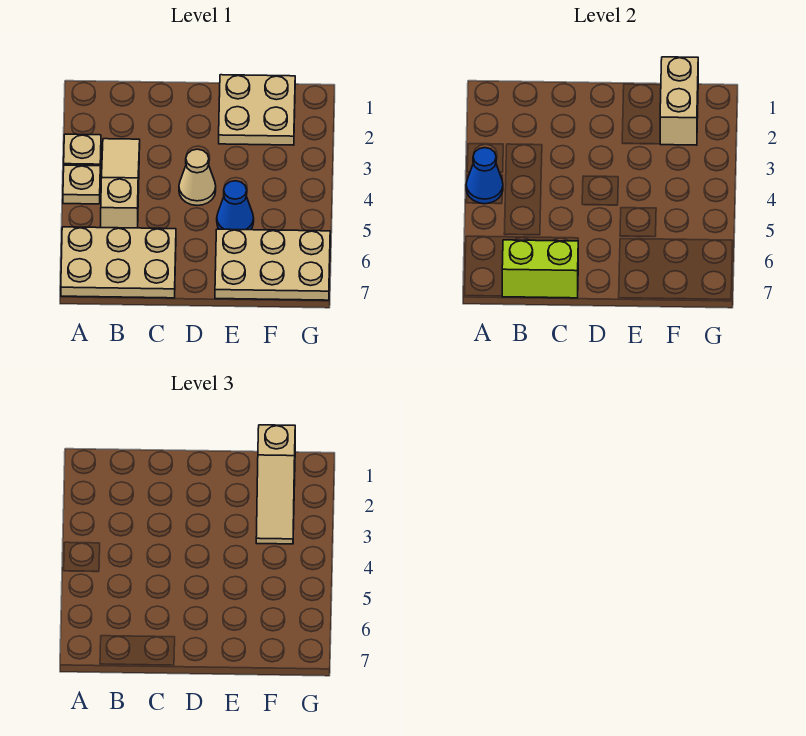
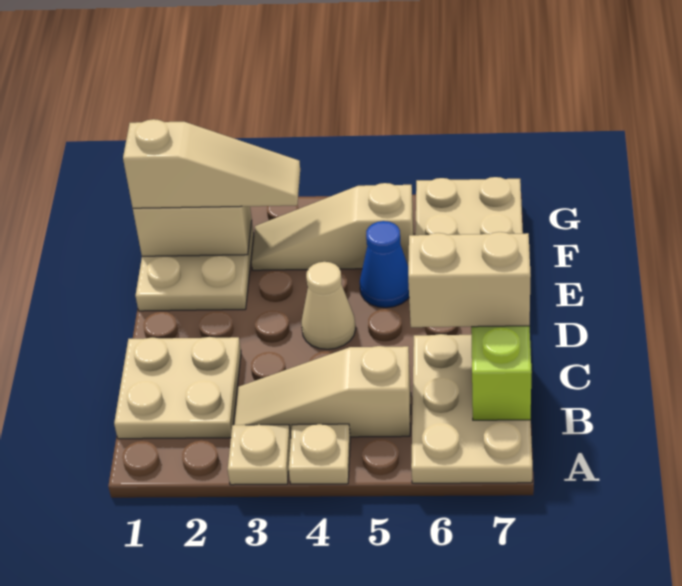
blue cone A4 level 2 -> none
none -> tan plate B1:C2 level 1
none -> tan brick C6:C7 level 3
none -> tan slope F3:F5 level 1 top 5

